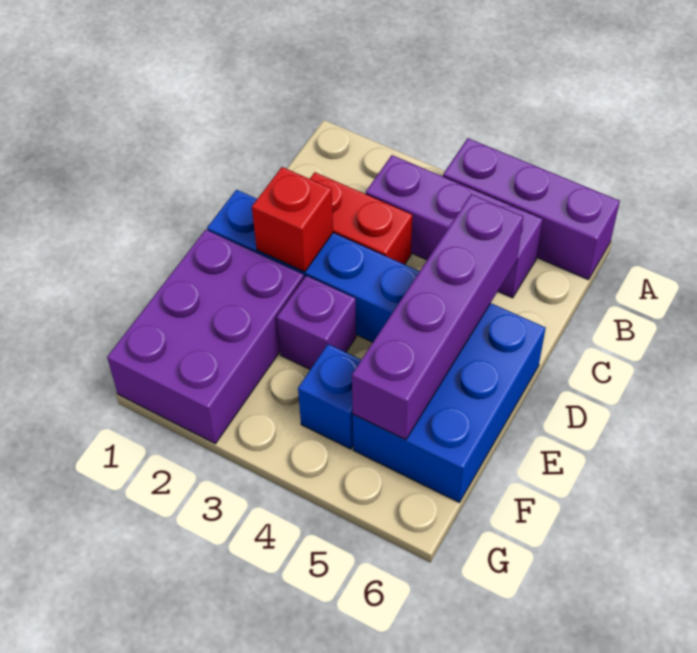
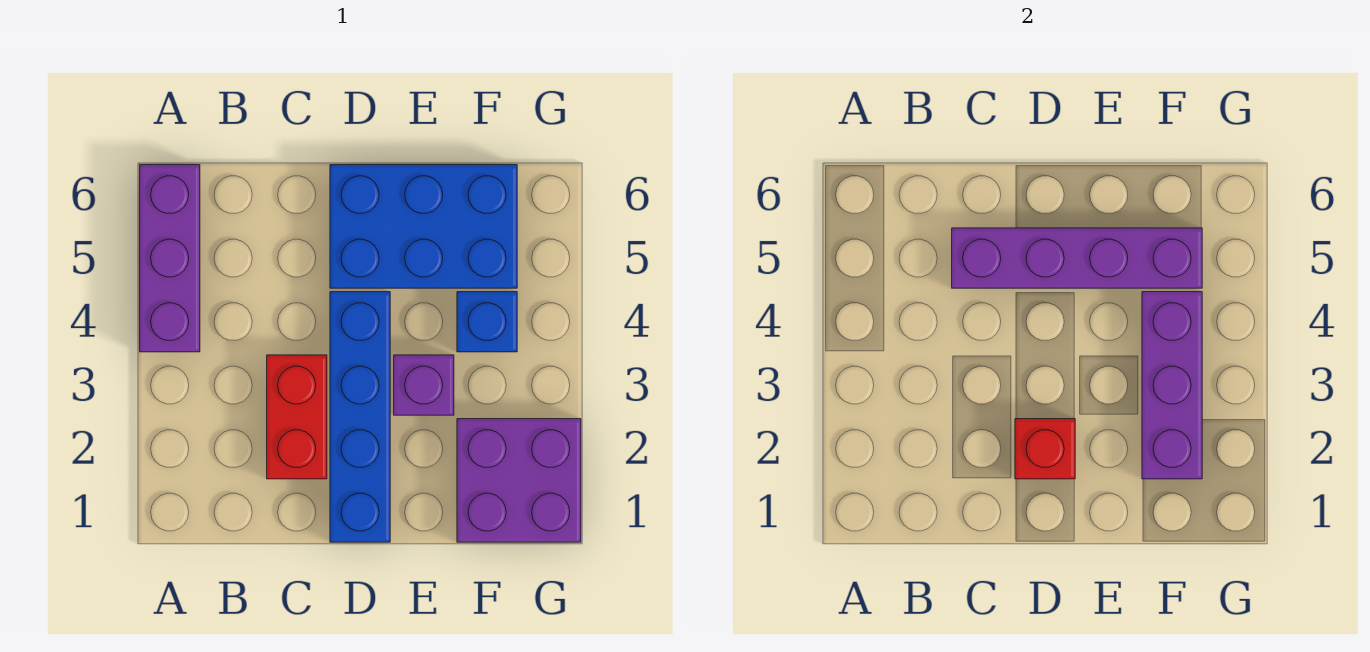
purple brick B3:B5 level 1 -> purple brick F2:F4 level 2
purple brick E1:G2 level 1 -> purple brick F1:G2 level 1

